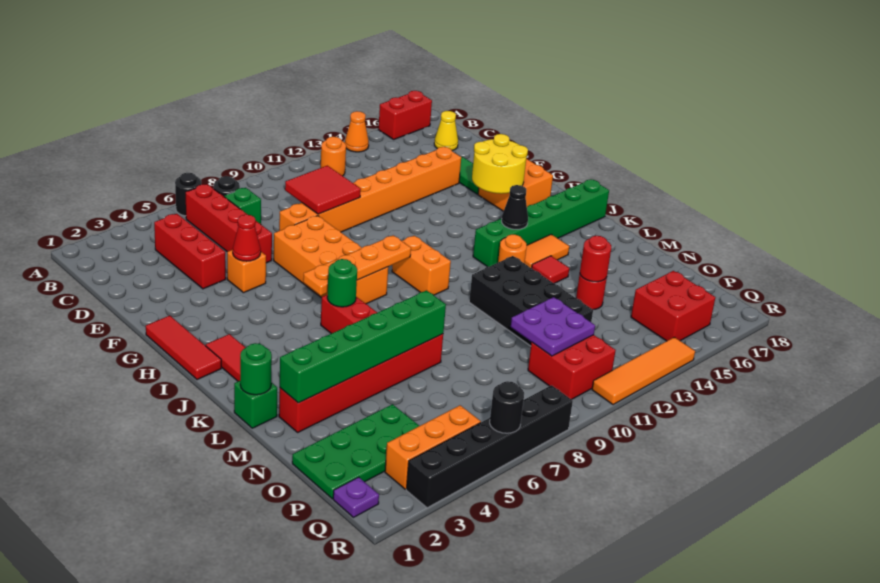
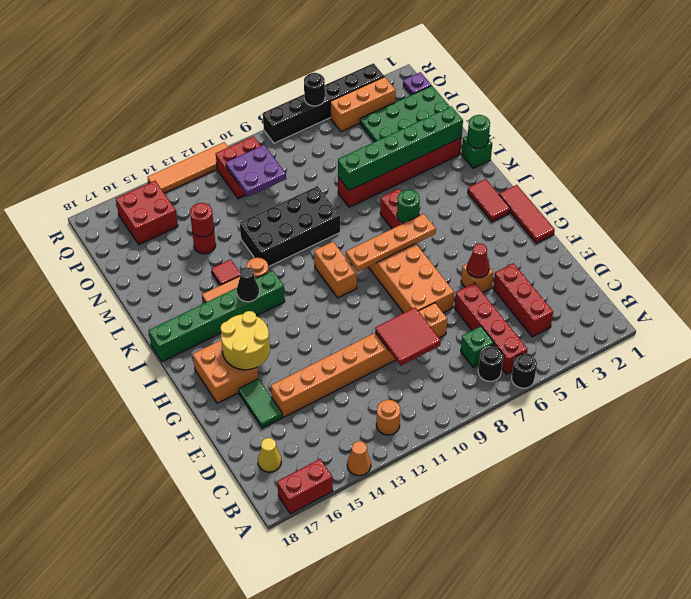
black brick L11:O12 level 1 -> black brick L9:M12 level 1

